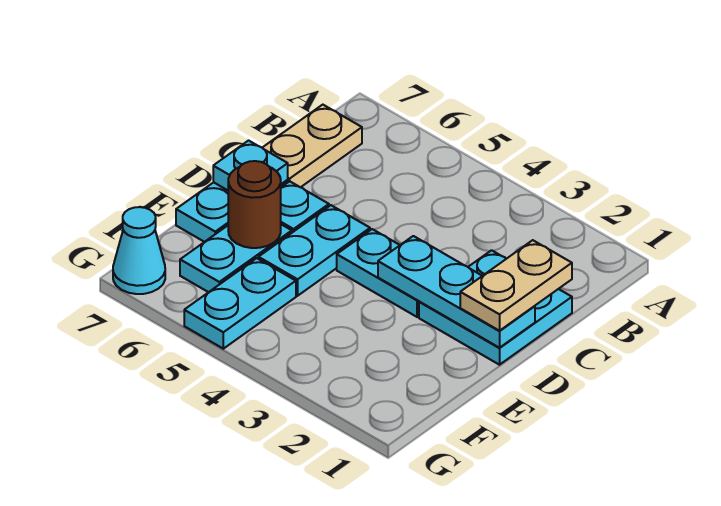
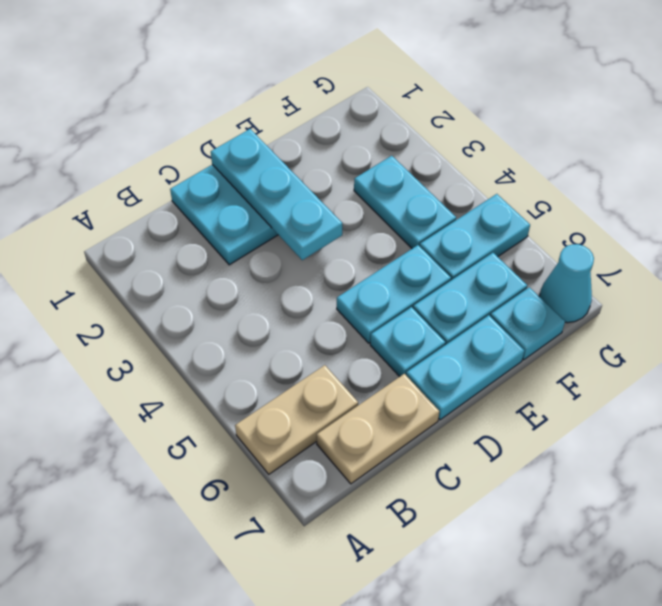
tan plate C1:D1 level 3 -> tan plate A6:B6 level 1
cyan plate D3:D4 level 1 -> cyan plate F3:F4 level 1
cyan plate D7 level 2 -> cyan plate F7 level 1
brown round brick E6 level 2 -> none

